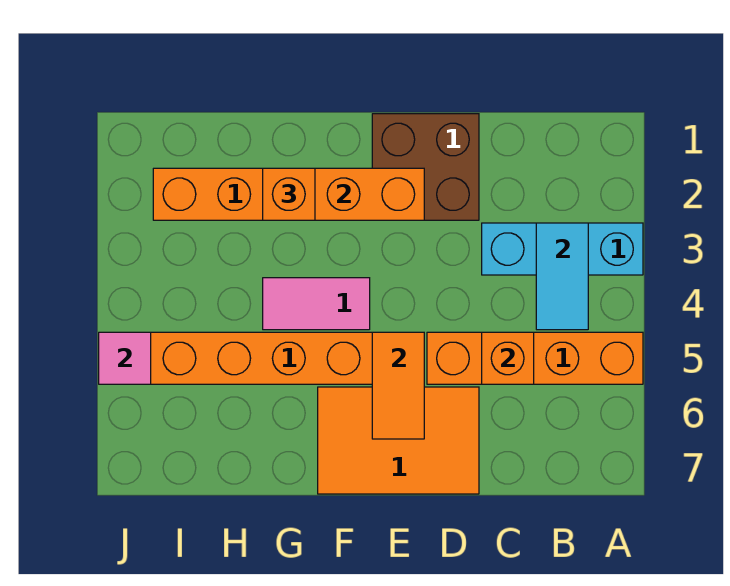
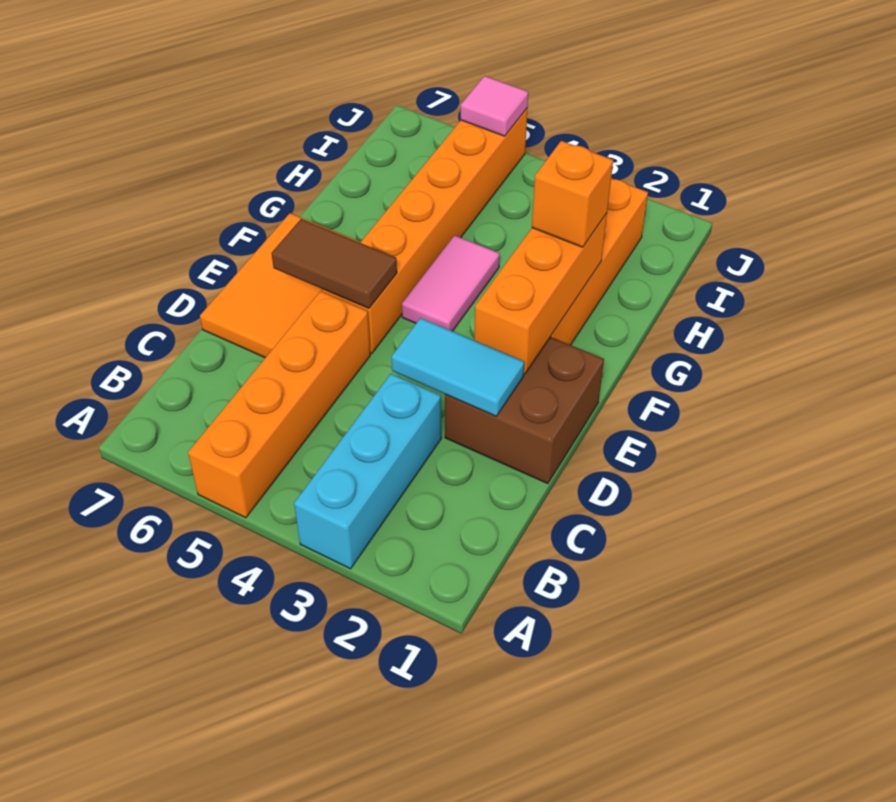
cyan tile B3:B4 level 2 -> cyan tile D2:D3 level 2
orange brick C5 level 2 -> none
orange tile E5:E6 level 2 -> brown tile E5:E6 level 2

